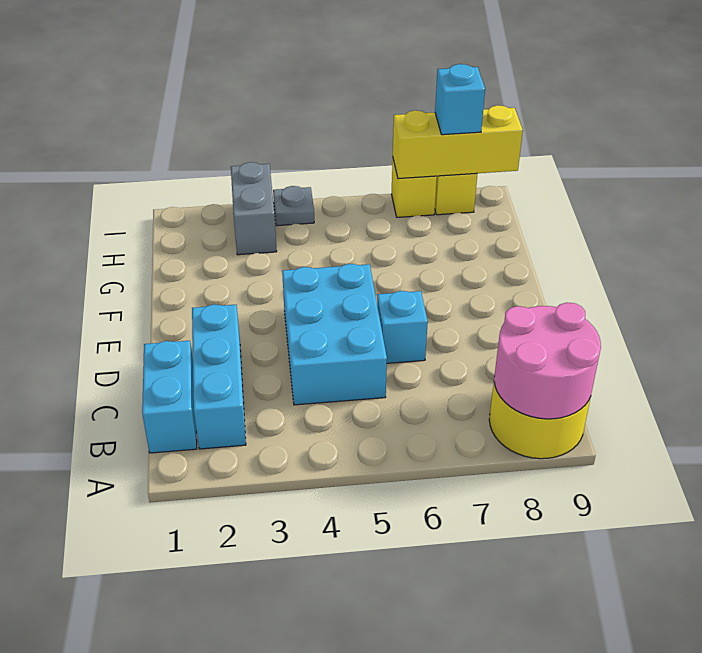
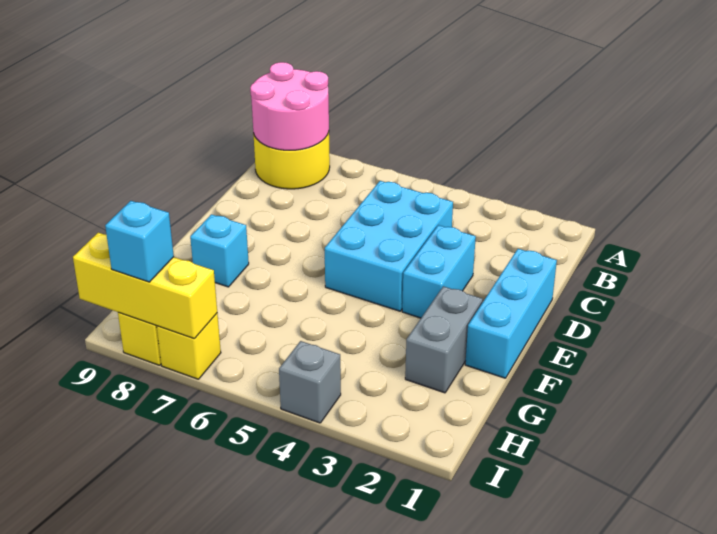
cyan brick B1:C1 level 1 -> cyan brick D3:E3 level 1
cyan brick B2:D2 level 1 -> cyan brick D1:F1 level 1
cyan brick D6 level 1 -> cyan brick F8 level 1
grey brick H3:I3 level 1 -> grey brick F2:G2 level 1
grey plate I4 level 1 -> grey brick I4 level 1

